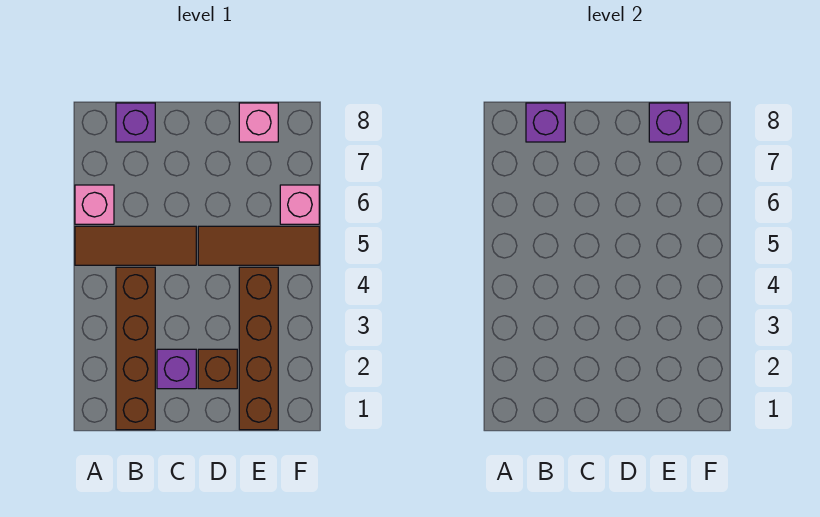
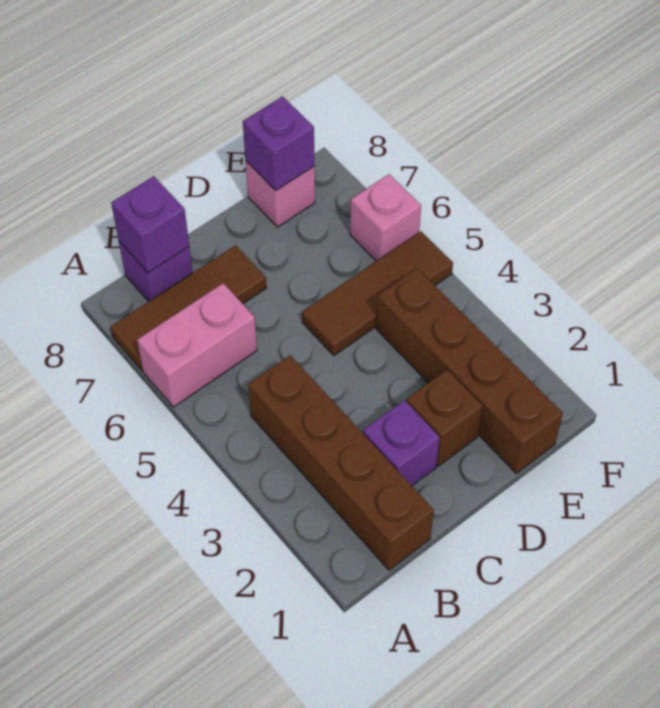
brown tile A5:C5 level 1 -> brown tile A7:C7 level 1
pink brick A6 level 1 -> pink brick A6:B6 level 1

